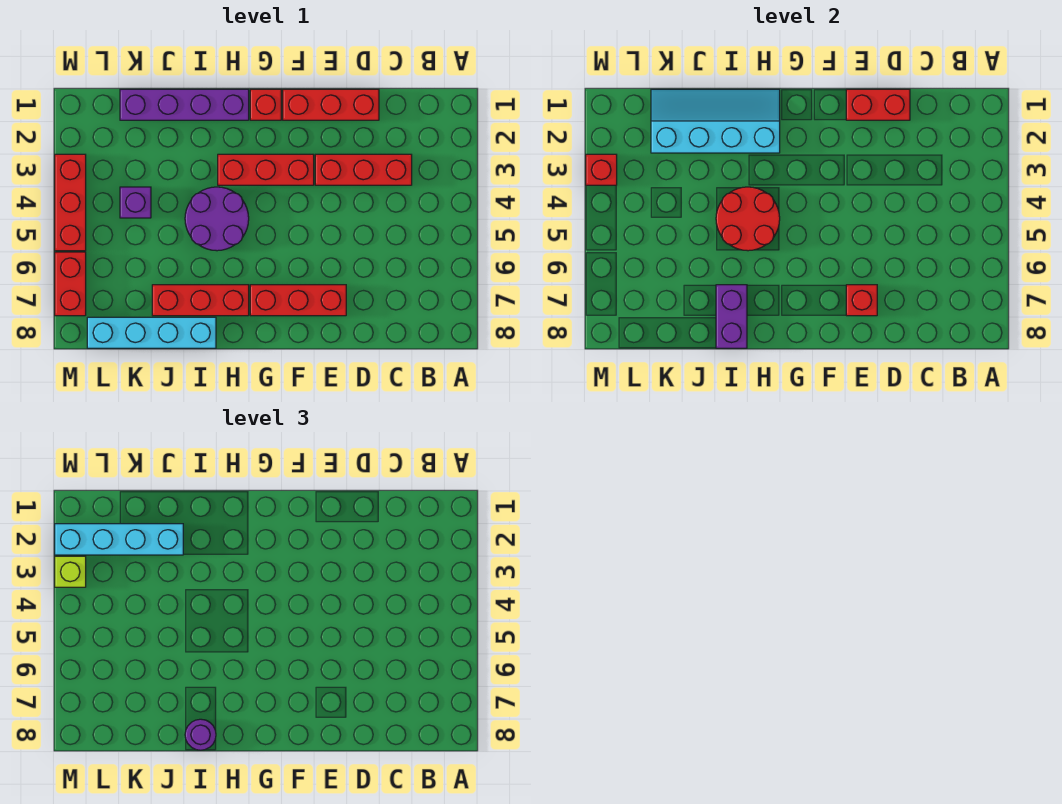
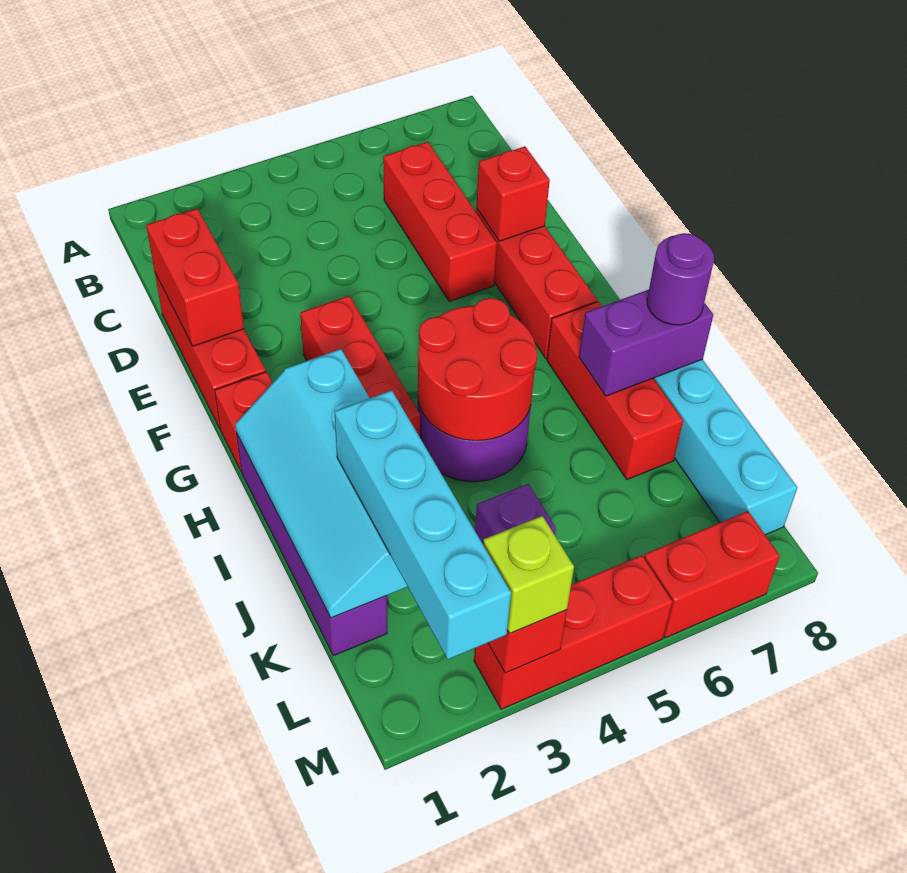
red brick C3:E3 level 1 -> red brick C6:E6 level 1

